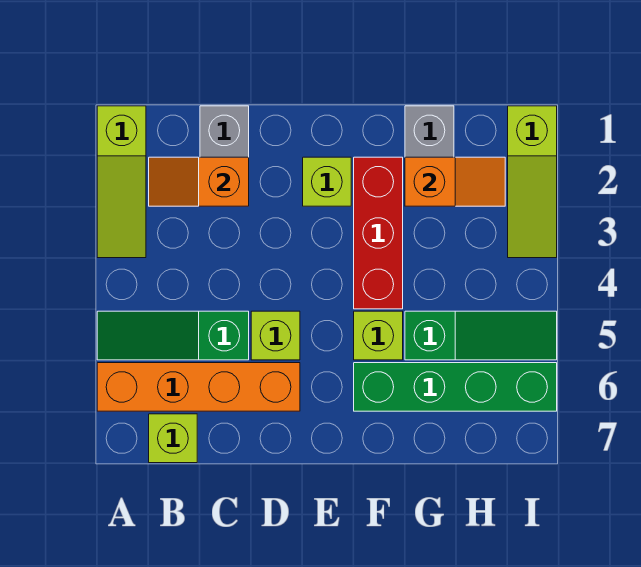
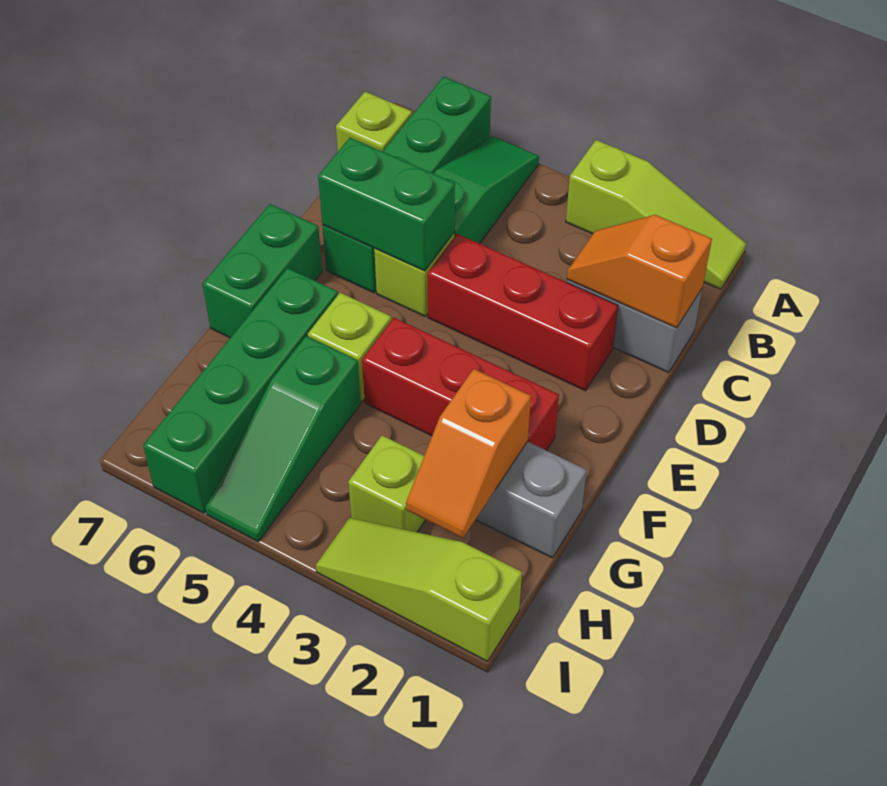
lime slope A1:A3 level 1 top 1 -> lime slope A1:A3 level 1 top 3
orange brick A6:D6 level 1 -> green brick A6:D6 level 1
orange slope B2:C2 level 2 top C -> orange slope C1:C2 level 2 top 1
none -> red brick D2:D4 level 1
none -> green brick D5:D6 level 2
lime brick E2 level 1 -> lime brick H3 level 1
none -> green brick E7:F7 level 1

